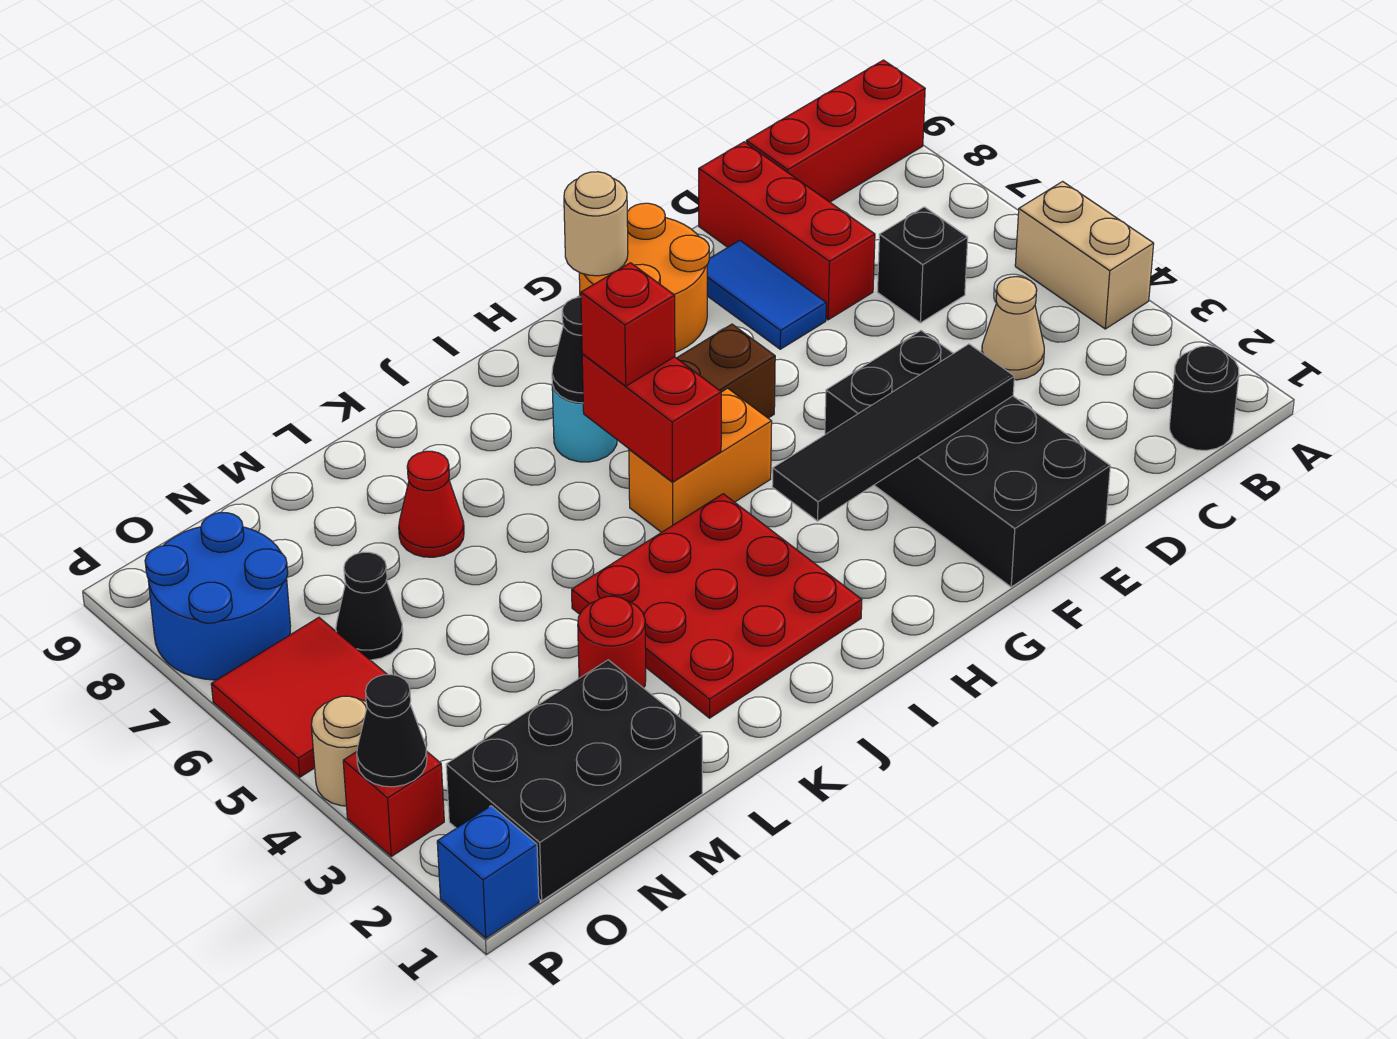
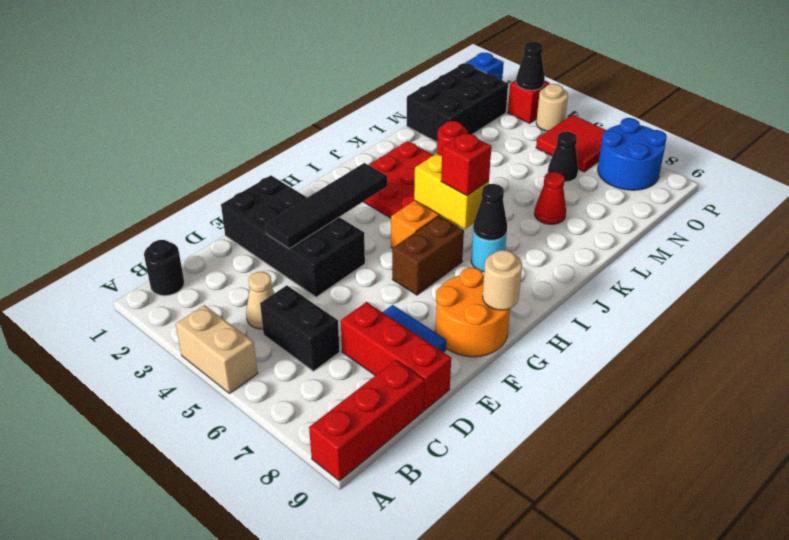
black brick C6 level 1 -> black brick C5:C6 level 1
red brick I5:I6 level 2 -> yellow brick I5:I6 level 2

